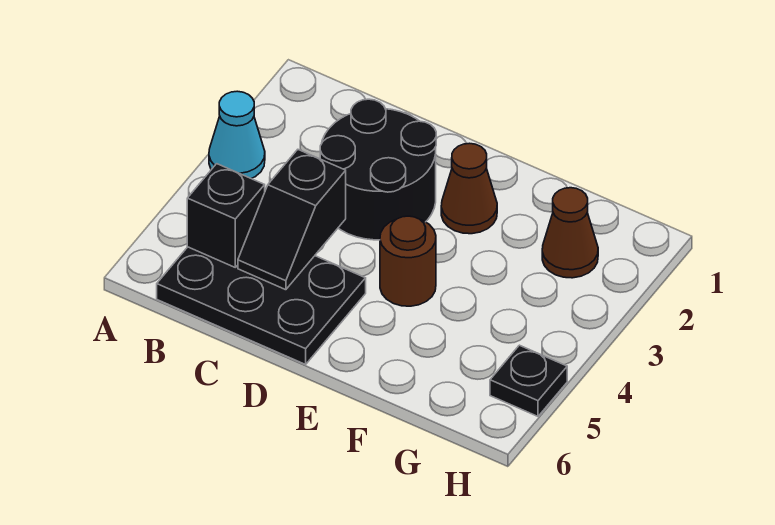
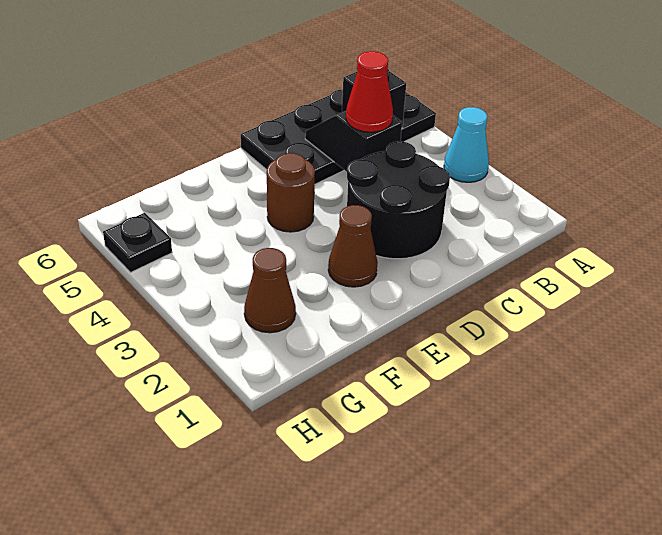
black plate B5:D6 level 1 -> black plate A5:D6 level 1
none -> red cone C4 level 3

